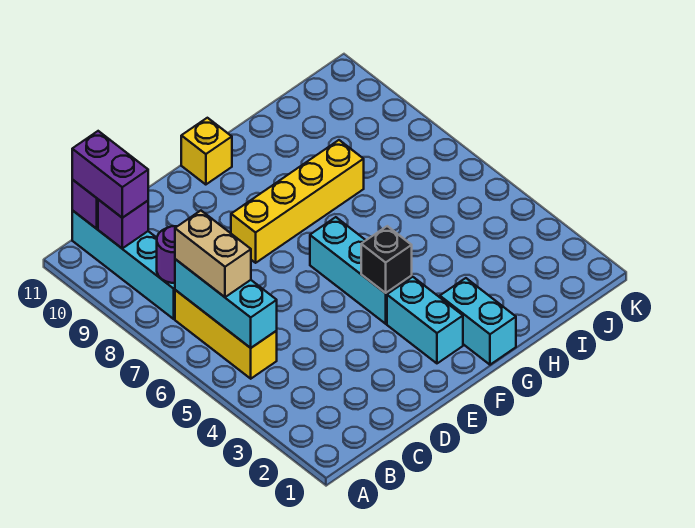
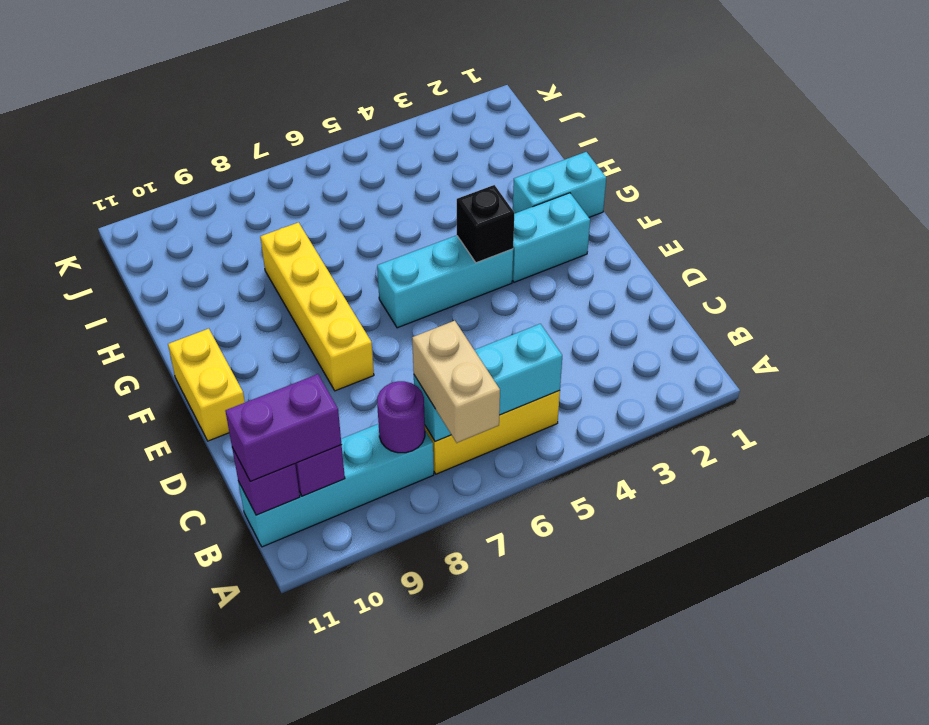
tan brick B6:B7 level 3 -> tan brick A7:B7 level 3
yellow brick F11 level 1 -> yellow brick E11:F11 level 1

